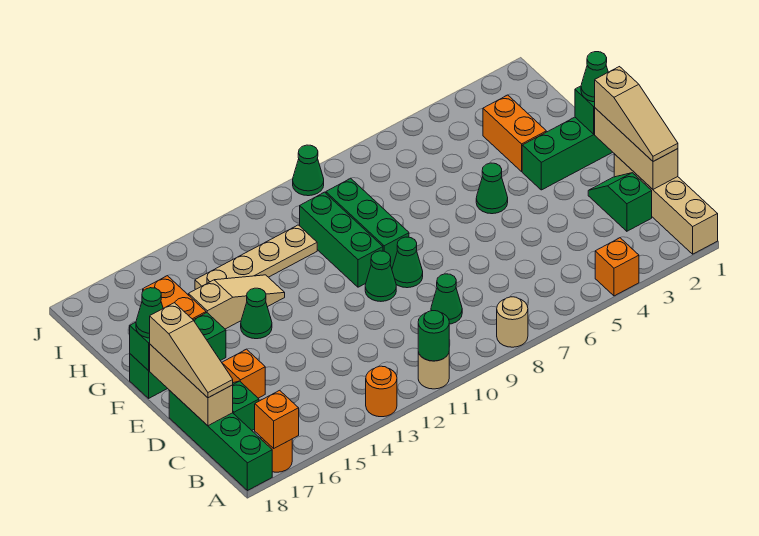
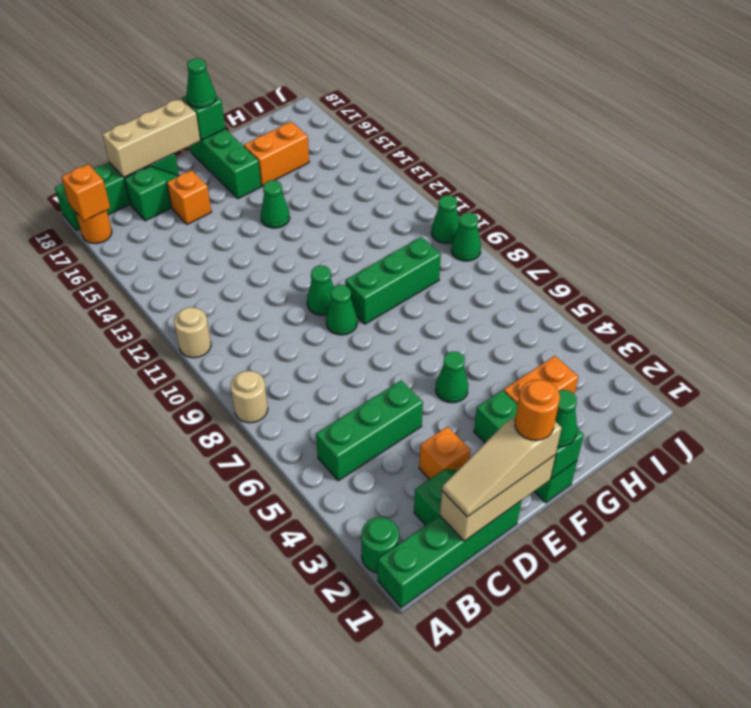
tan brick A1:D1 level 1 -> green brick A1:D1 level 1
orange brick A4 level 1 -> orange brick D3 level 1
green round brick A11 level 2 -> green round brick A2 level 1
orange round brick A13 level 1 -> orange round brick E1 level 4
green cone C9 level 1 -> green cone J10 level 1
tan slope C18:E18 level 3 top E -> none
green brick F10:H10 level 1 -> green brick B5:D5 level 1
tan slope G13:G15 level 1 top 15 -> none
tan plate H11:H14 level 1 -> none

